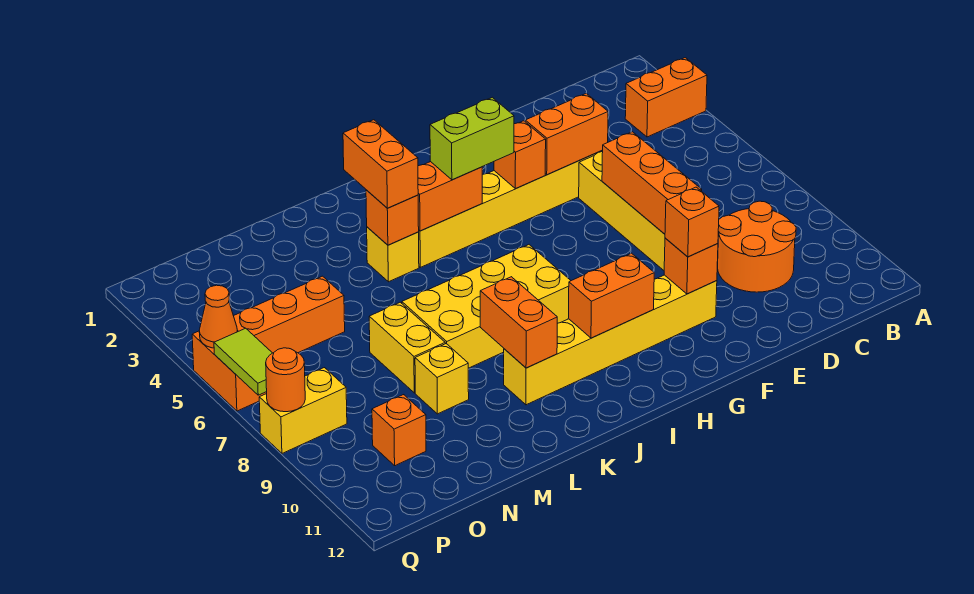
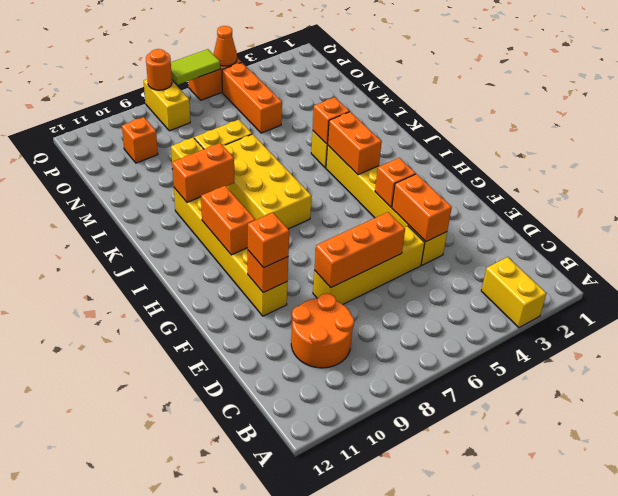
orange brick A3:B3 level 1 -> yellow brick A3:B3 level 1
lime brick H4:I4 level 3 -> none
orange brick K3:K4 level 3 -> none

